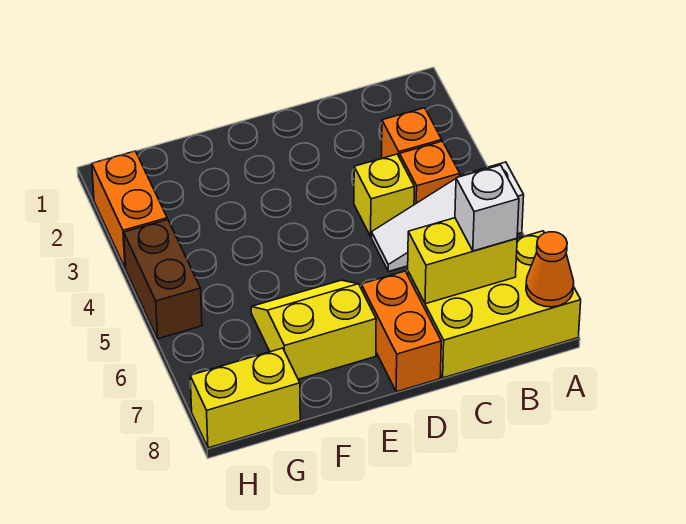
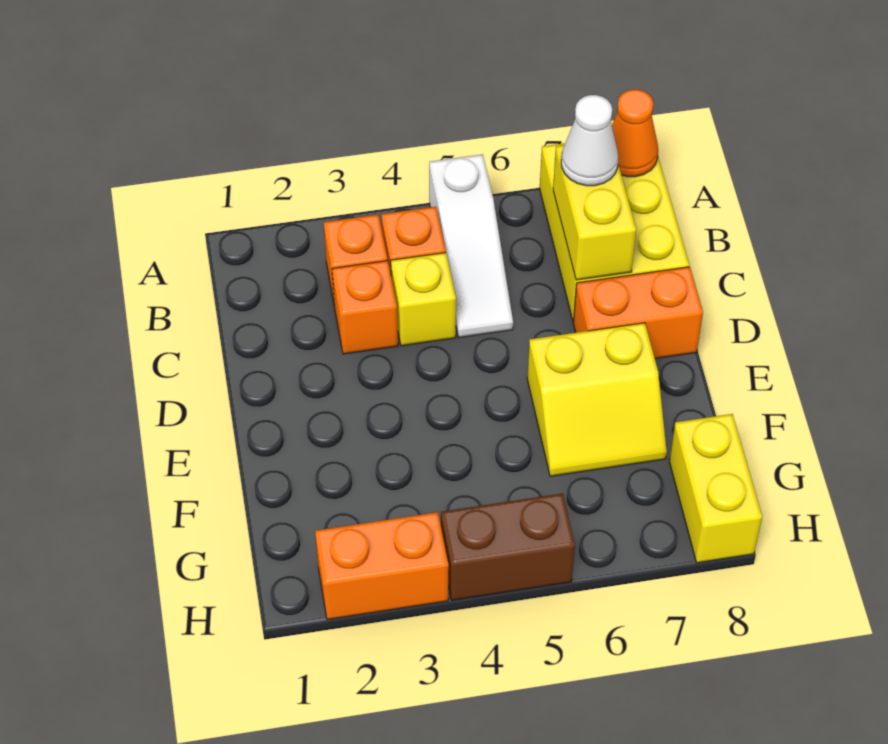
white brick B7 level 3 -> white cone B7 level 3
none -> orange brick C3 level 1
yellow slope E6:F7 level 1 top 7 -> yellow slope E6:F7 level 1 top E

